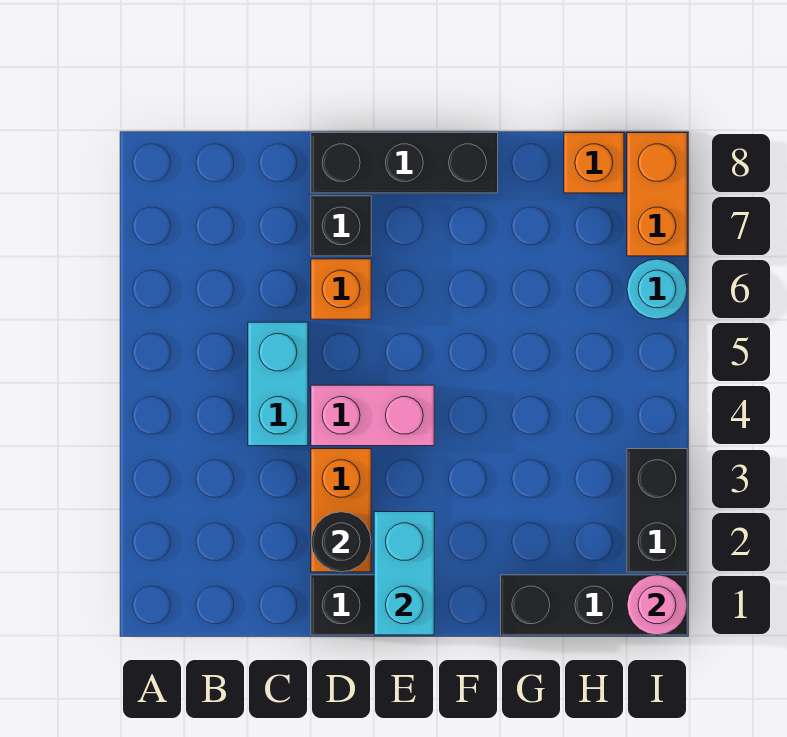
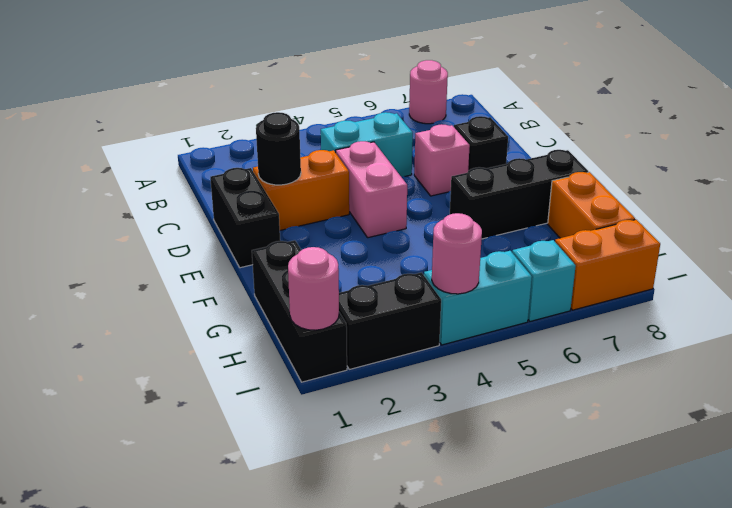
none -> pink round brick A7 level 1
orange brick D6 level 1 -> pink brick D6 level 1
black brick D8:F8 level 1 -> black brick F6:F8 level 1
cyan brick E1:E2 level 2 -> cyan brick I4:I5 level 1
orange brick H8 level 1 -> orange brick G8:H8 level 1
none -> pink round brick I4 level 2
cyan round brick I6 level 1 -> cyan brick I6 level 1

